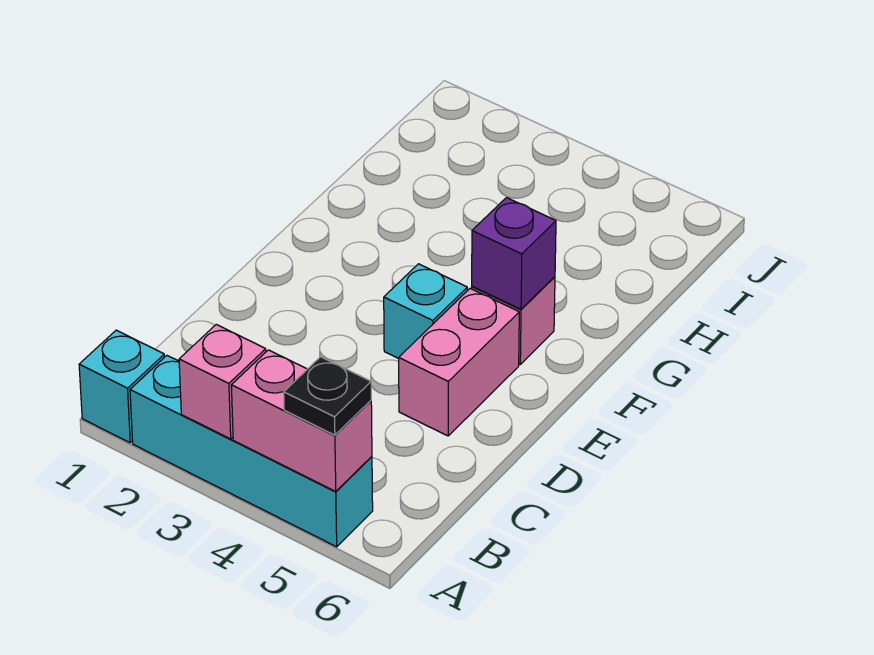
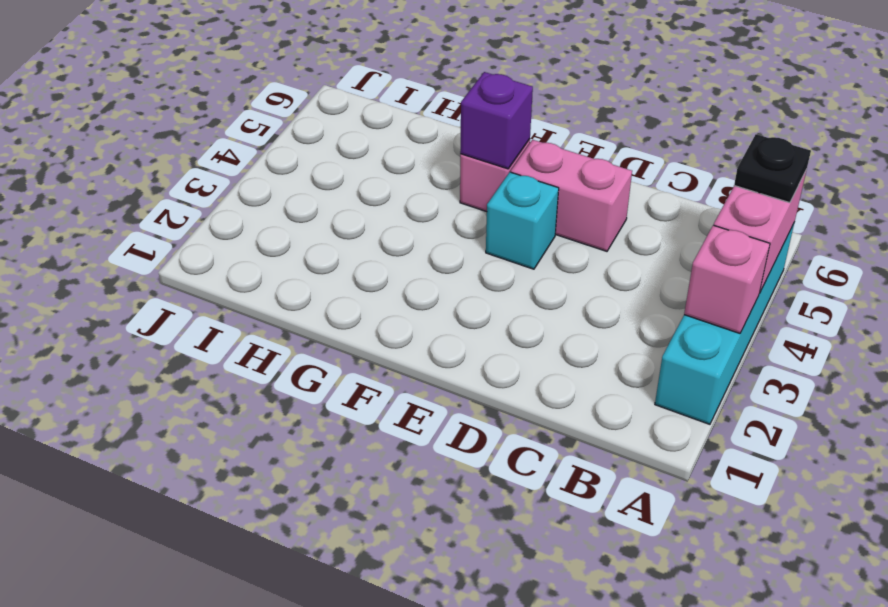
cyan brick A1 level 1 -> none

